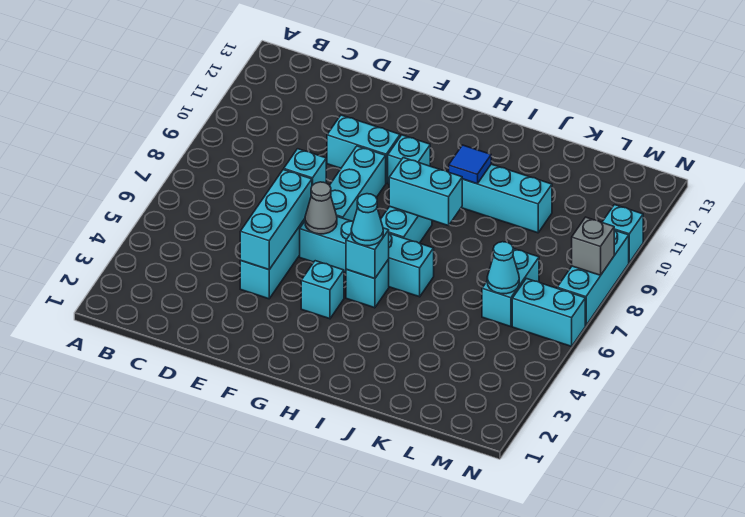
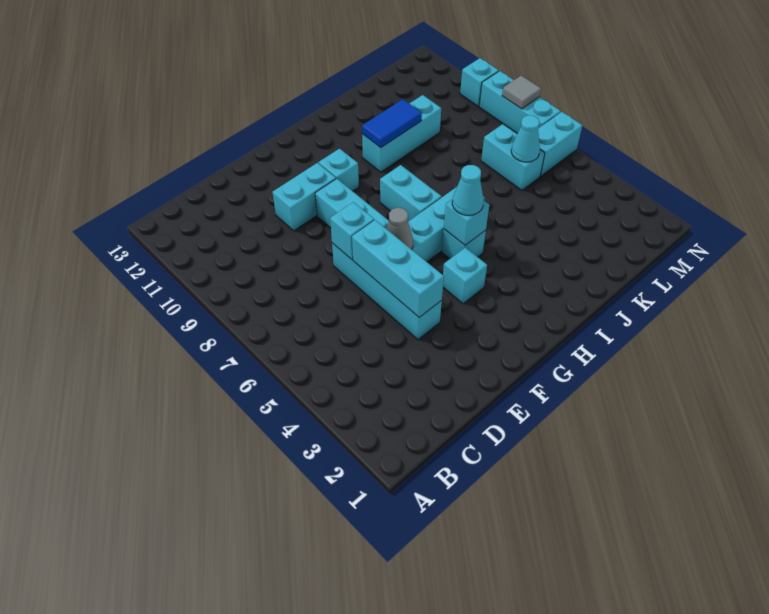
cyan brick H8:I8 level 2 -> none
blue tile I10 level 2 -> blue tile I10:J10 level 2
grey brick N8 level 2 -> grey tile N8 level 2

